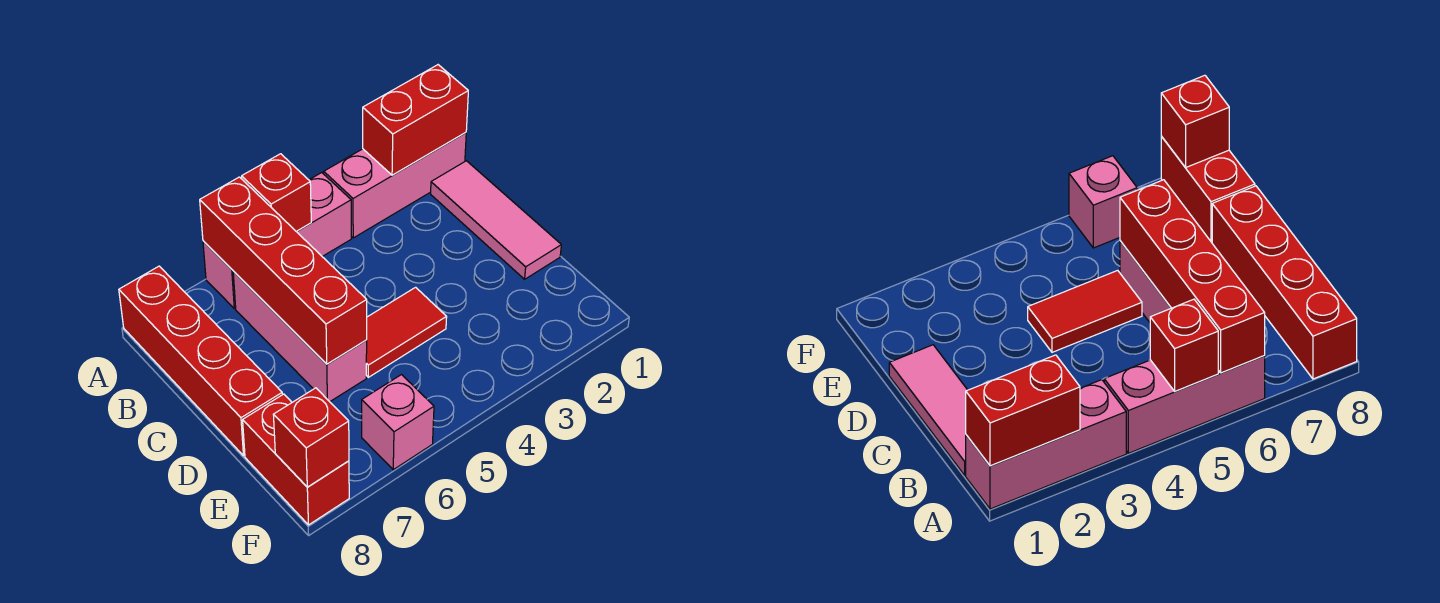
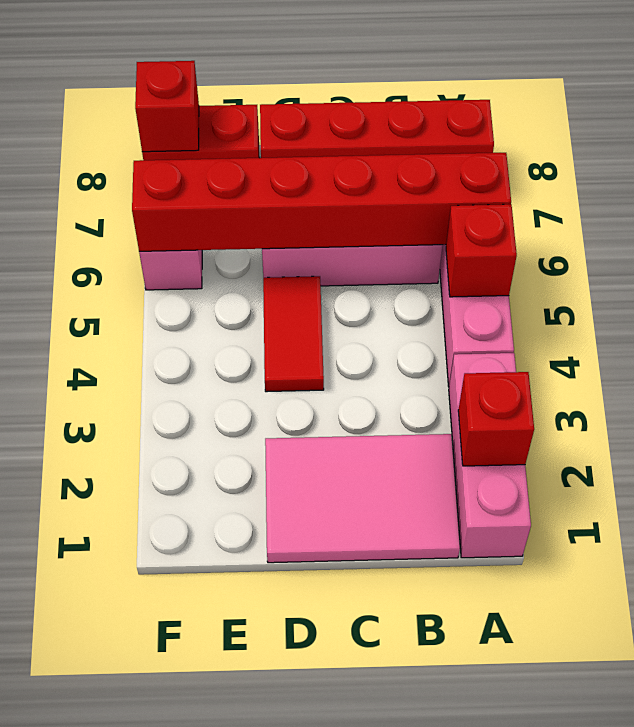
red brick A1:A2 level 2 -> red brick A2 level 2
red brick A6:D6 level 2 -> red brick A6:F6 level 2
pink tile B1:D1 level 1 -> pink tile B1:D2 level 1

